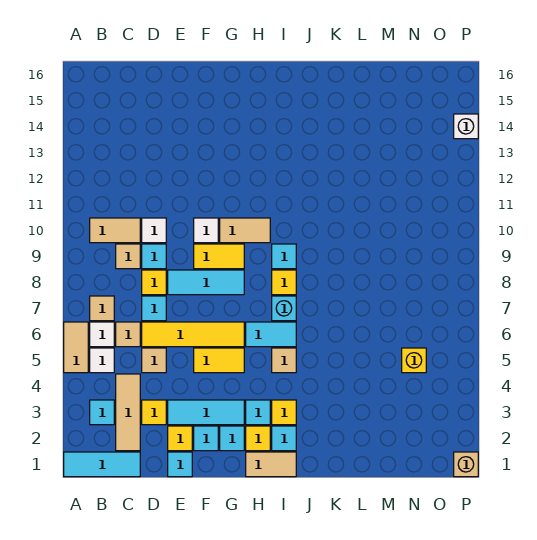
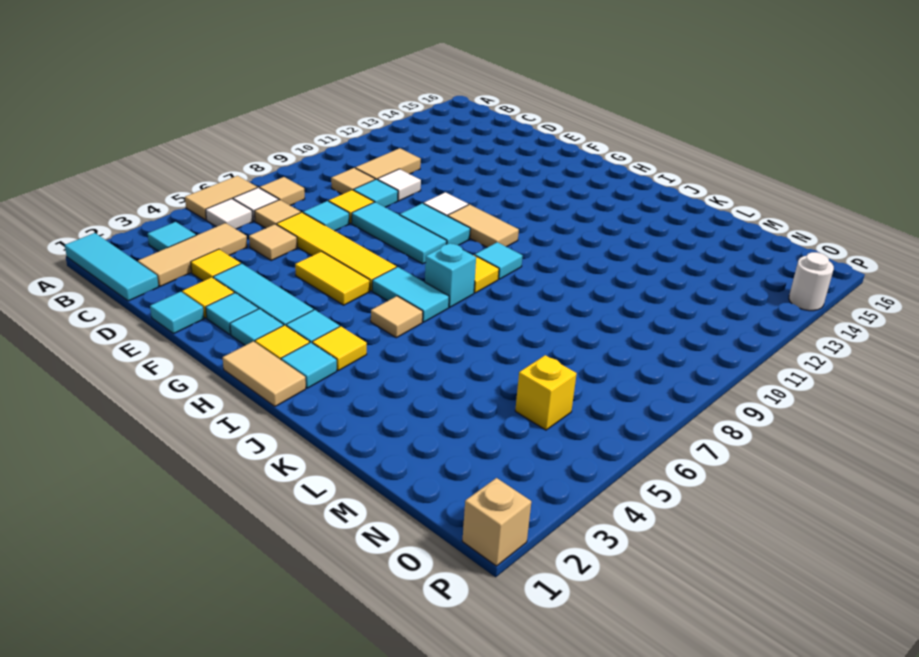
tan tile B10:C10 level 1 -> tan tile C10:C11 level 1
yellow tile F9:G9 level 1 -> cyan tile F9:G9 level 1
white brick P14 level 1 -> white round brick P14 level 1

